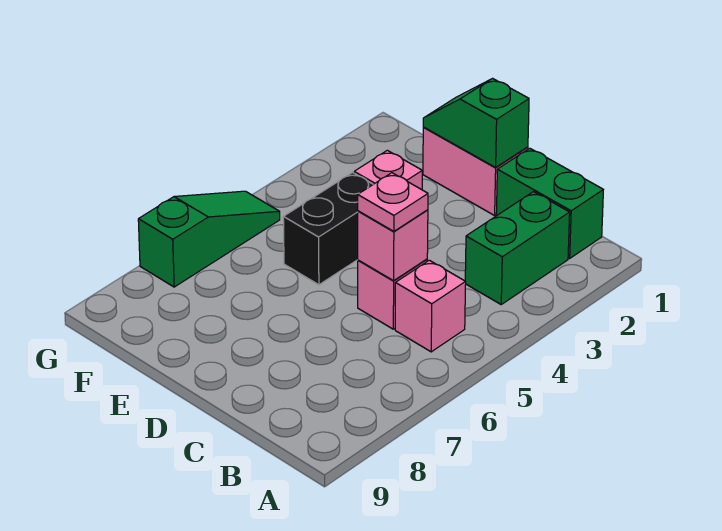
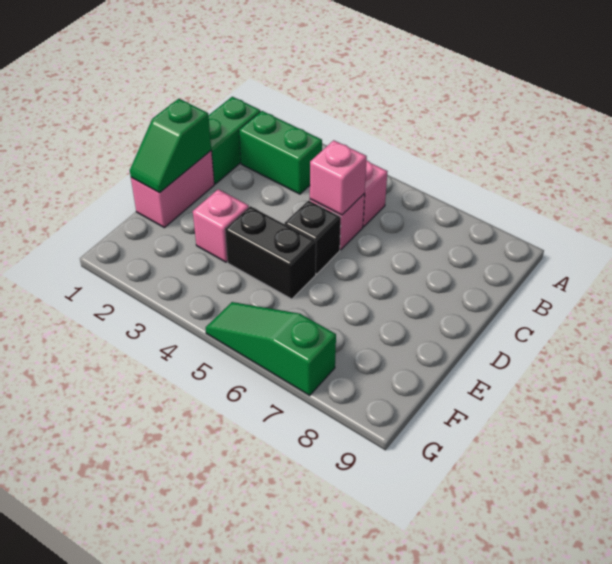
pink plate C5 level 3 -> none
none -> black brick D5 level 1

